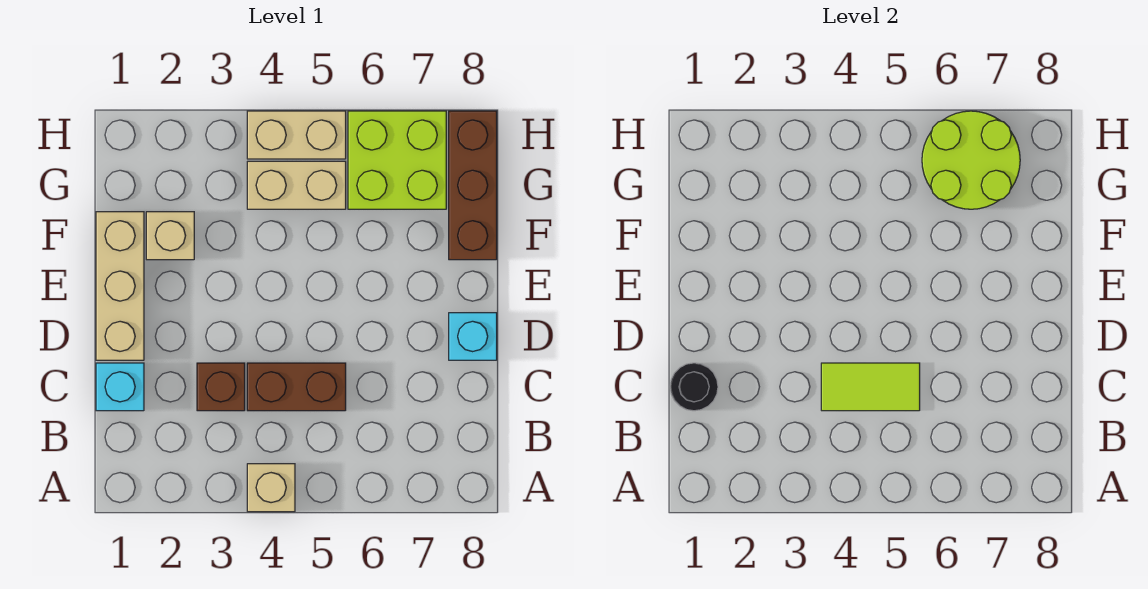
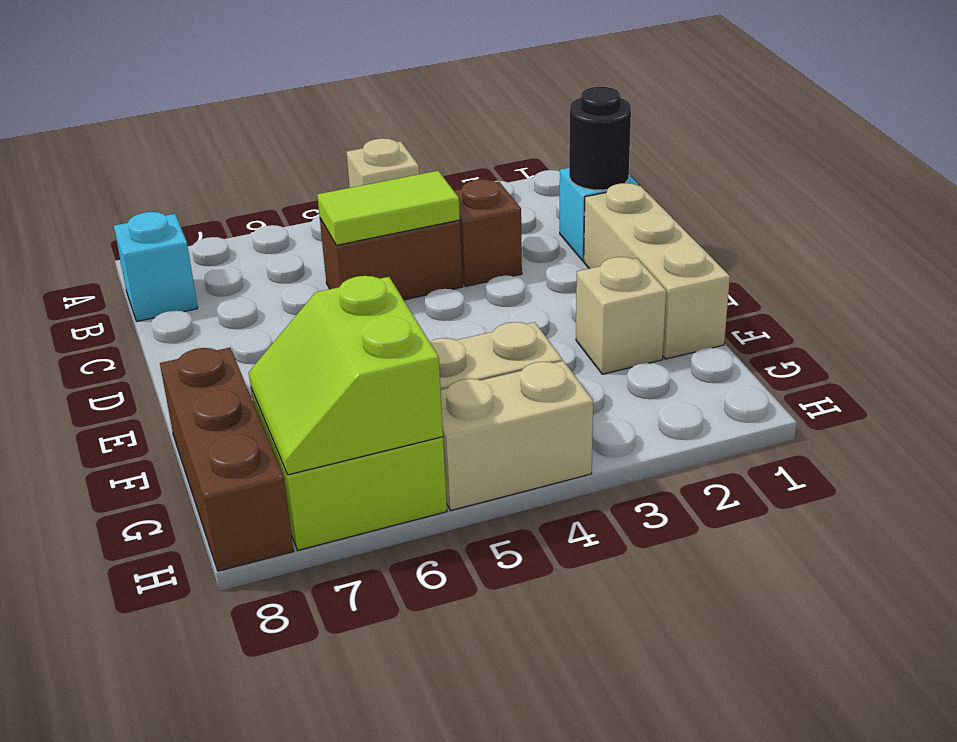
cyan brick D8 level 1 -> cyan brick B8 level 1
lime round brick G6:H7 level 2 -> lime slope G6:H7 level 2 top 6

